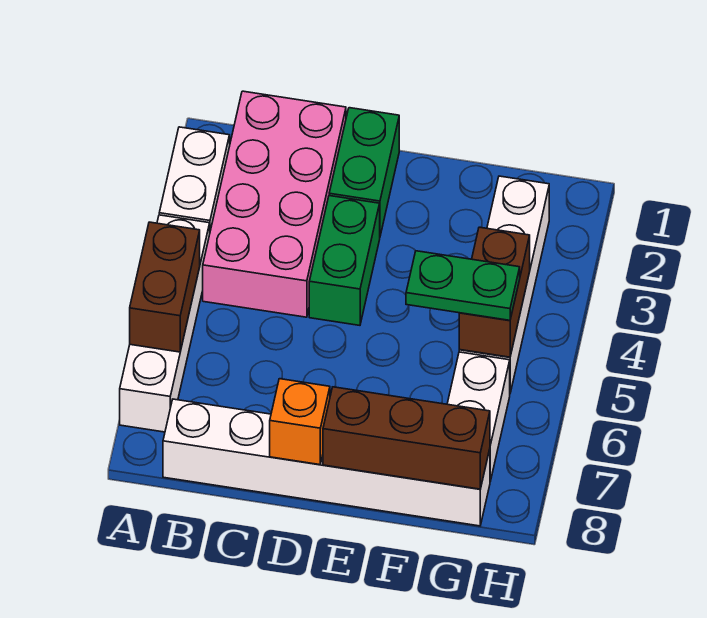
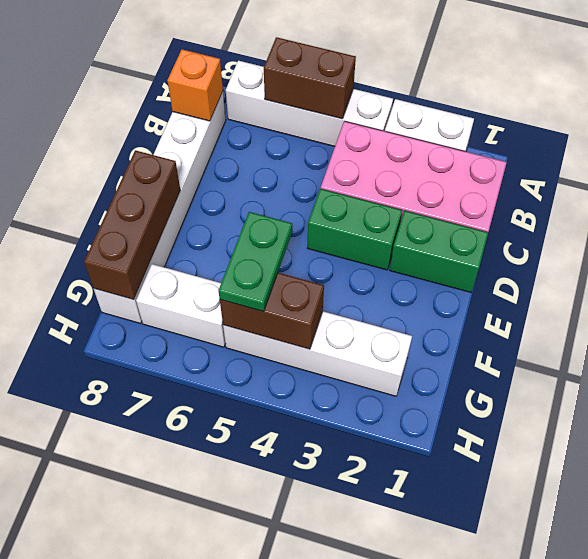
orange brick D8 level 2 -> orange brick B8 level 2

